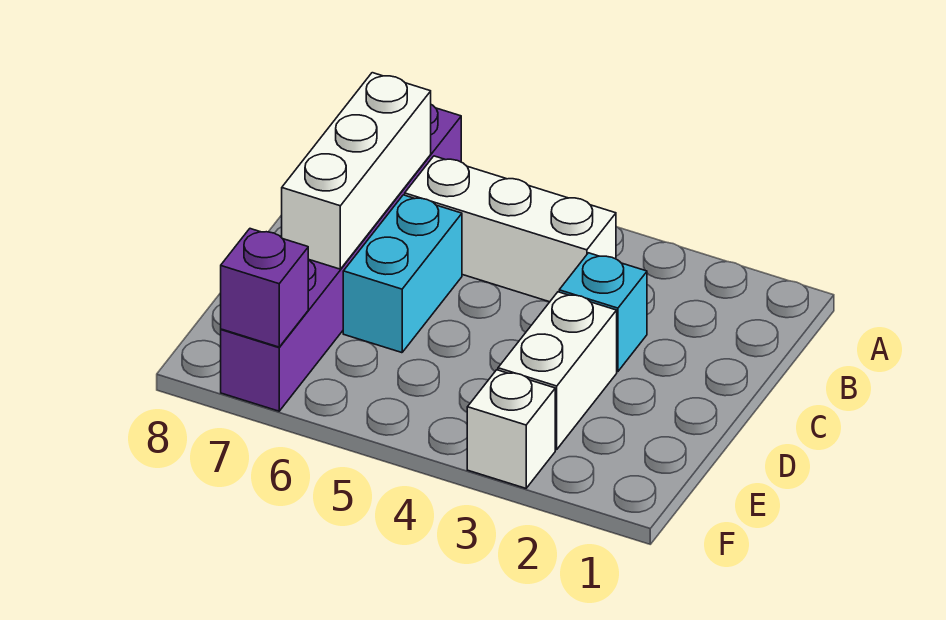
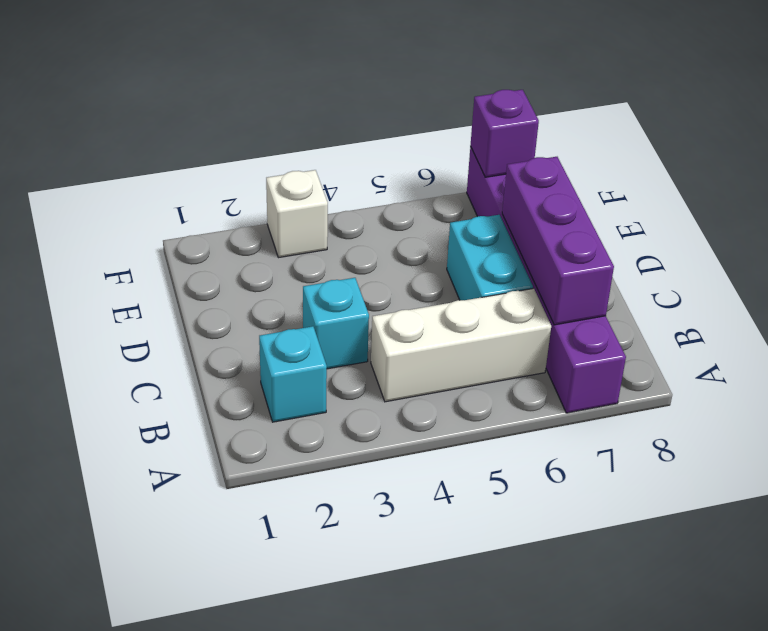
none -> cyan brick B2 level 1
white brick B7:D7 level 2 -> purple brick B7:D7 level 2
white brick D3:E3 level 1 -> none

